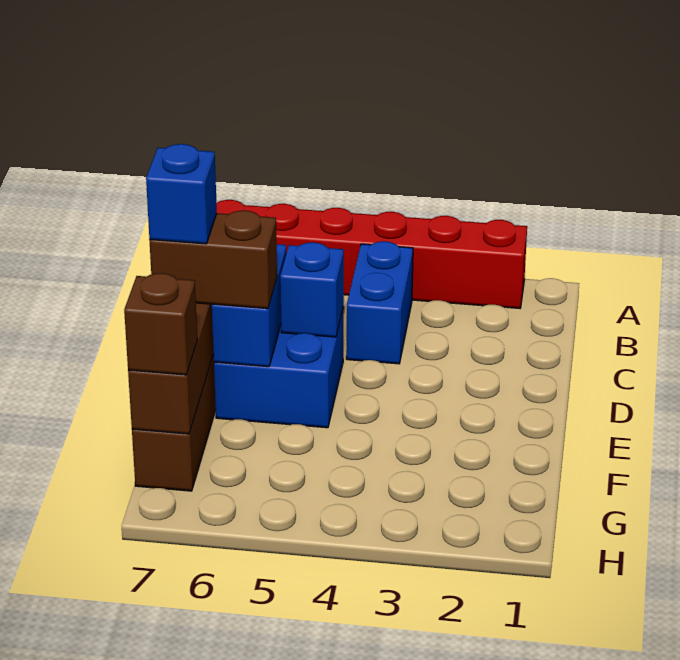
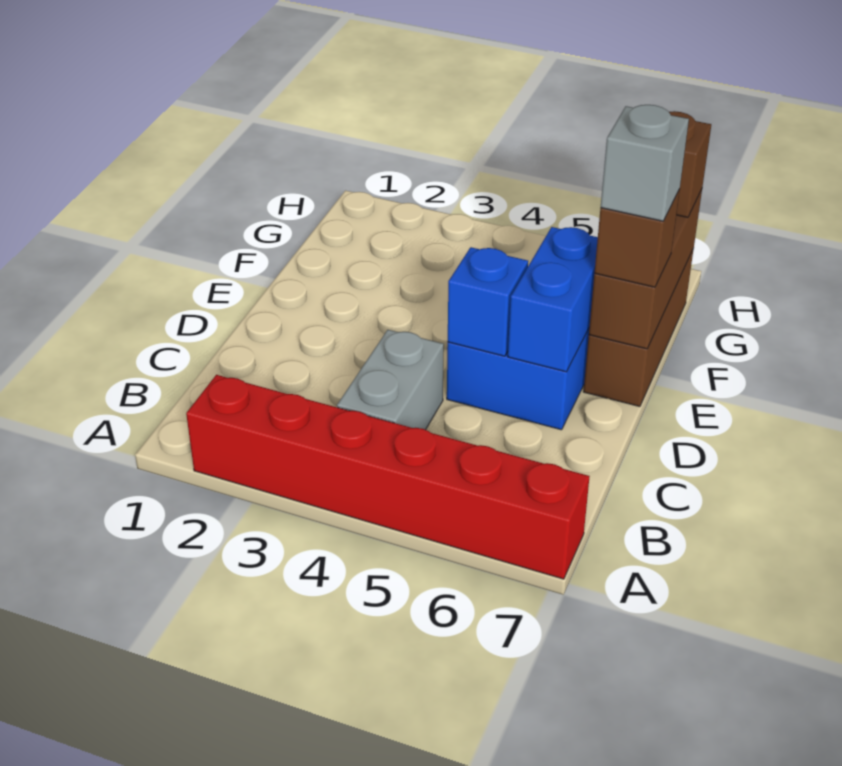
blue brick B4:C4 level 1 -> grey brick B4:C4 level 1
brown brick E6:E7 level 3 -> brown brick E7 level 3
blue brick E7 level 4 -> grey brick E7 level 4

